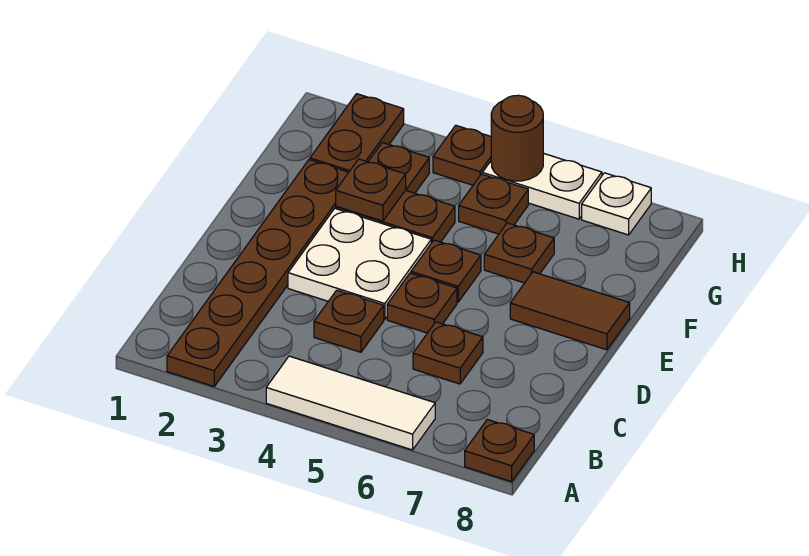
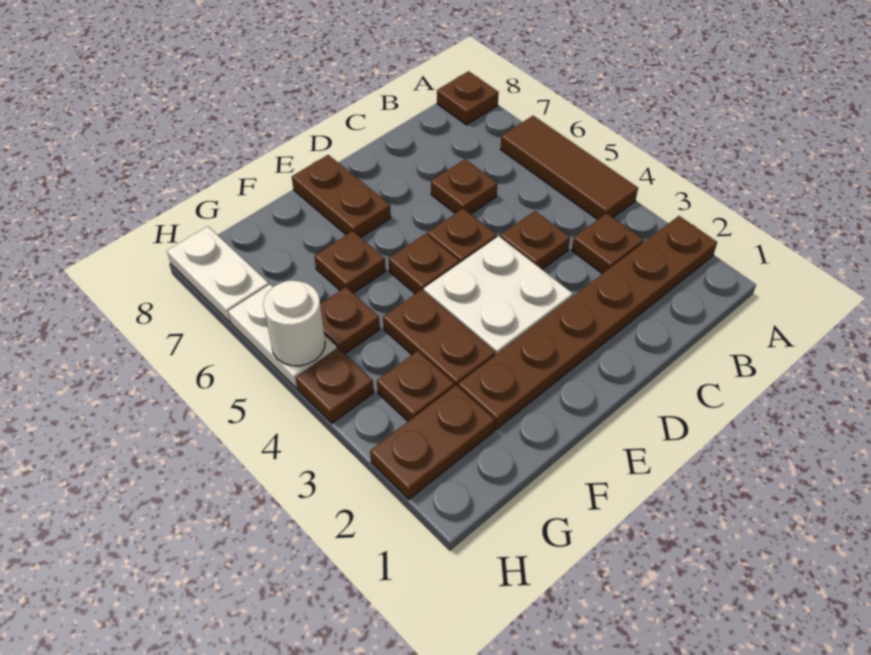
white tile A4:A6 level 1 -> brown tile A4:A6 level 1
brown tile E7:E8 level 1 -> brown plate E7:E8 level 1
brown plate F3 level 2 -> brown plate B3 level 1
brown round brick H5 level 2 -> white round brick H5 level 2
white plate H7 level 1 -> white plate H7:H8 level 1

